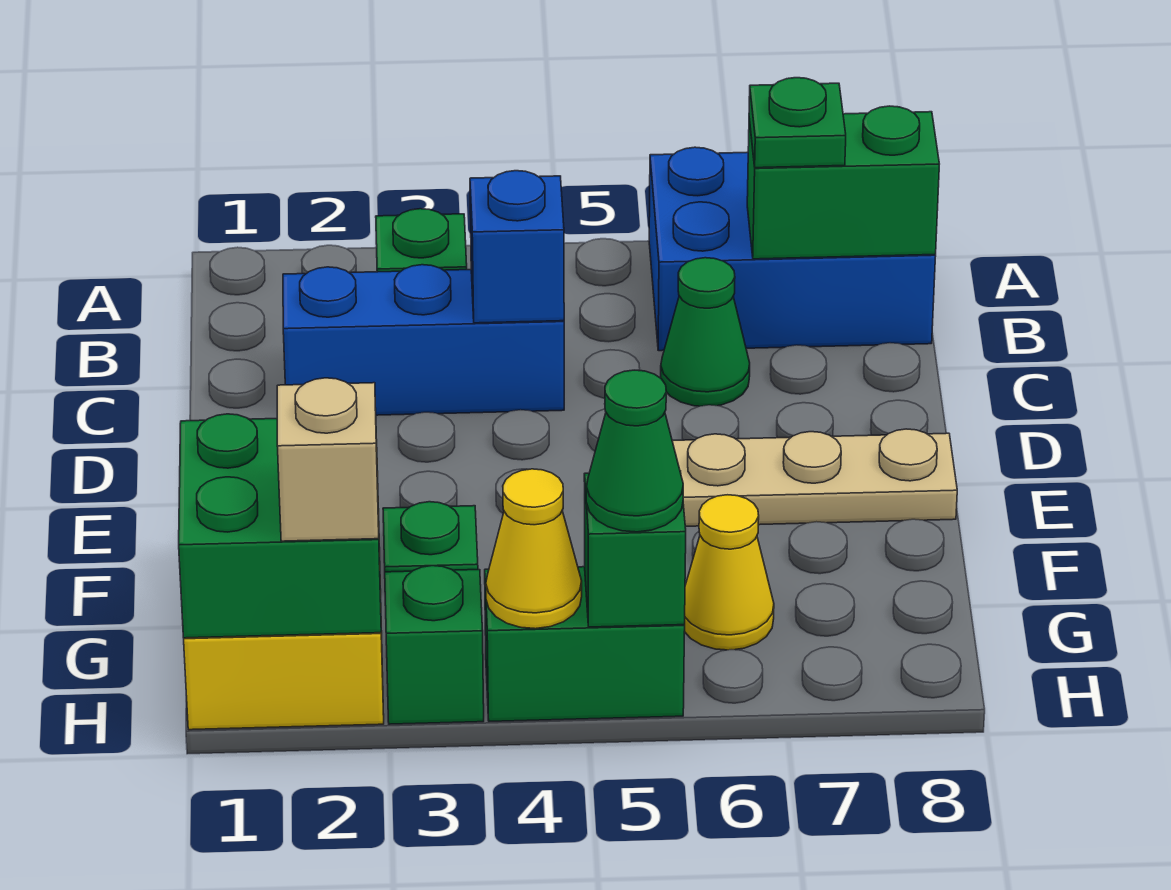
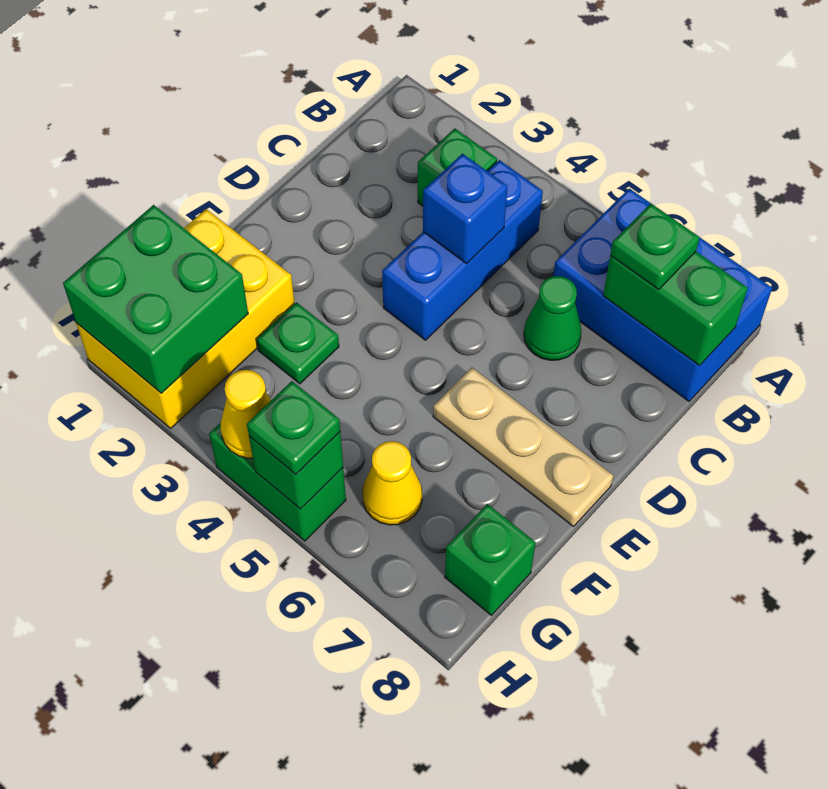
blue brick C2:C4 level 1 -> blue brick B4:D4 level 1
tan brick H2 level 3 -> none
green brick H3 level 1 -> green brick G8 level 1
green cone H5 level 3 -> green plate H5 level 3

